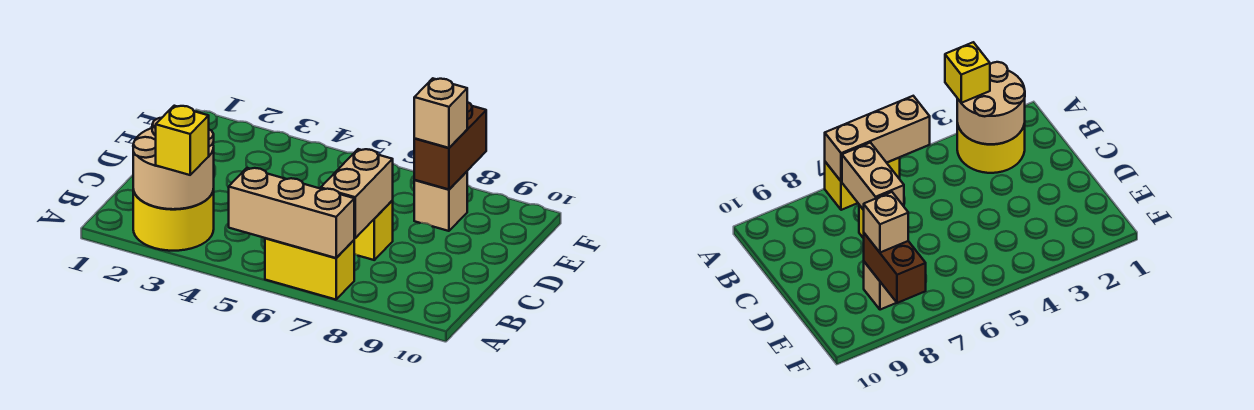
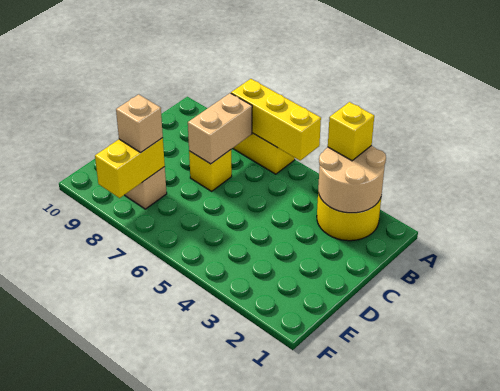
tan brick A5:A7 level 2 -> yellow brick A5:A7 level 2
brown brick E8:F8 level 2 -> yellow brick E8:F8 level 2

